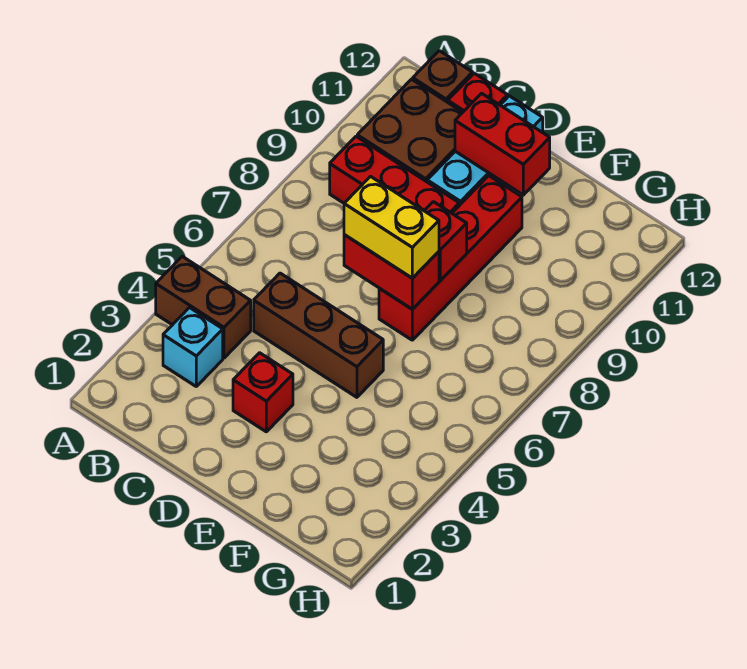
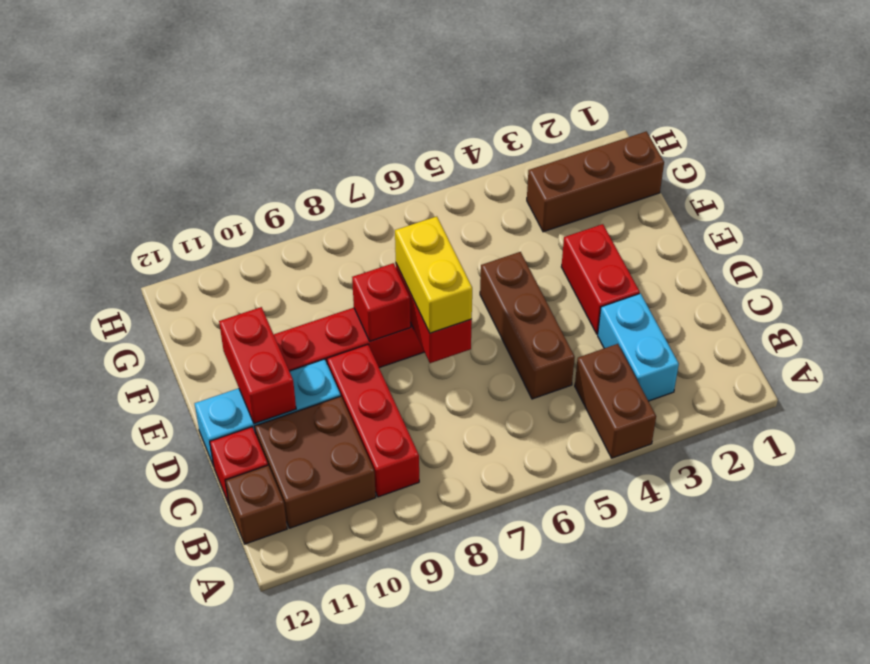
cyan brick B3 level 1 -> cyan brick B3:C3 level 1
red brick D3 level 1 -> red brick D3:E3 level 1
none -> brown brick G1:G3 level 1

